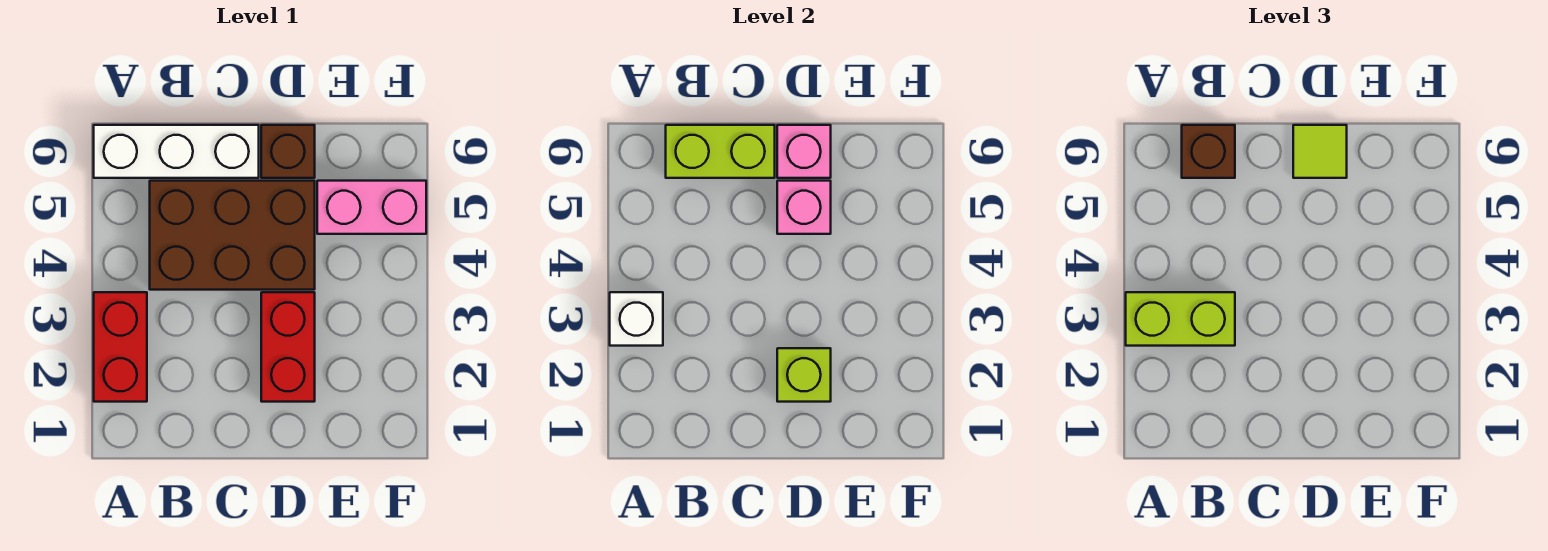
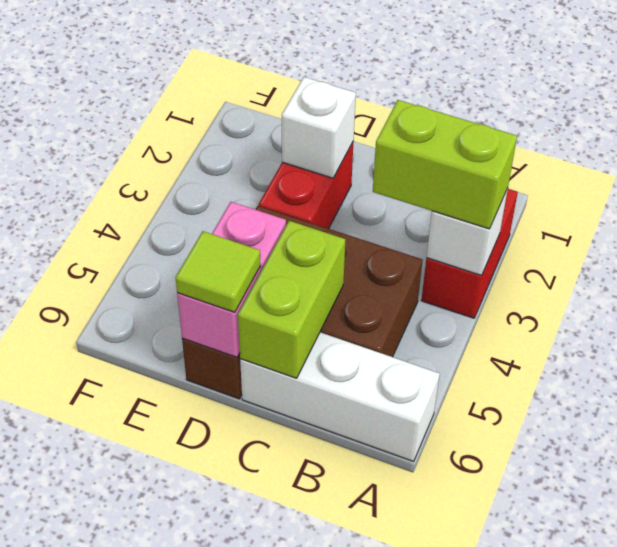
lime brick B6:C6 level 2 -> lime brick C5:C6 level 2
brown brick B6 level 3 -> none
lime brick D2 level 2 -> white brick D2 level 2
pink brick E5:F5 level 1 -> none

